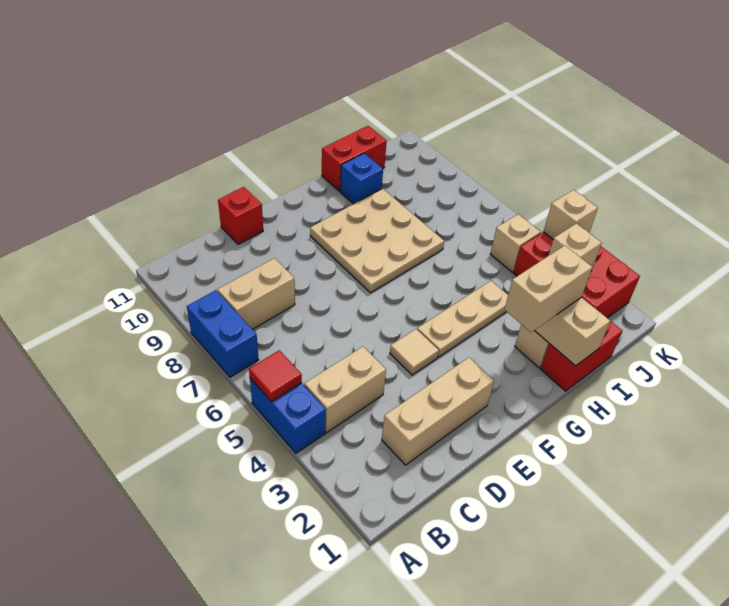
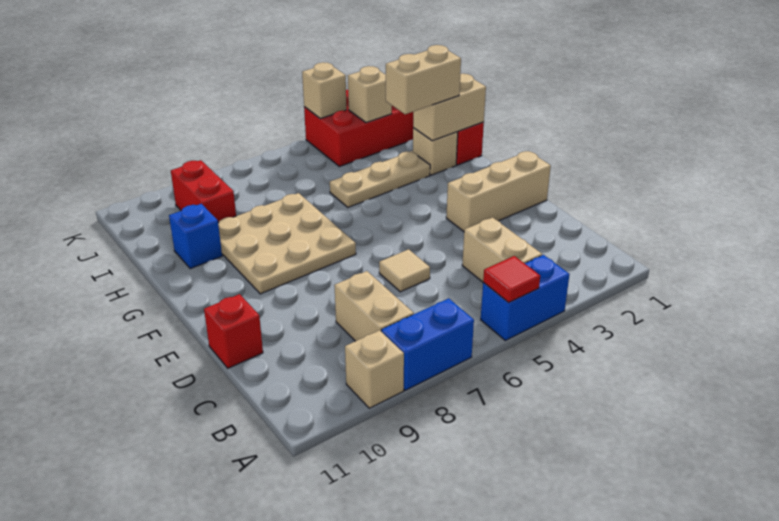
tan brick C2:E2 level 1 -> tan brick E1:E3 level 1
tan tile E4 level 1 -> tan tile D6 level 1
tan plate F4:H4 level 1 -> tan plate H3:H5 level 1
tan brick G2:H2 level 3 -> tan brick H2:H3 level 3
red brick H11:I11 level 1 -> red brick I9:J9 level 1
tan brick J5 level 1 -> tan brick A9 level 1

